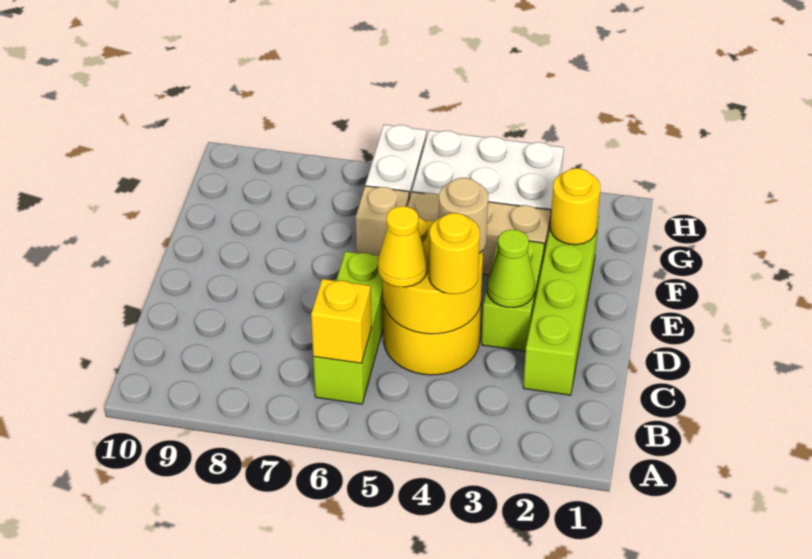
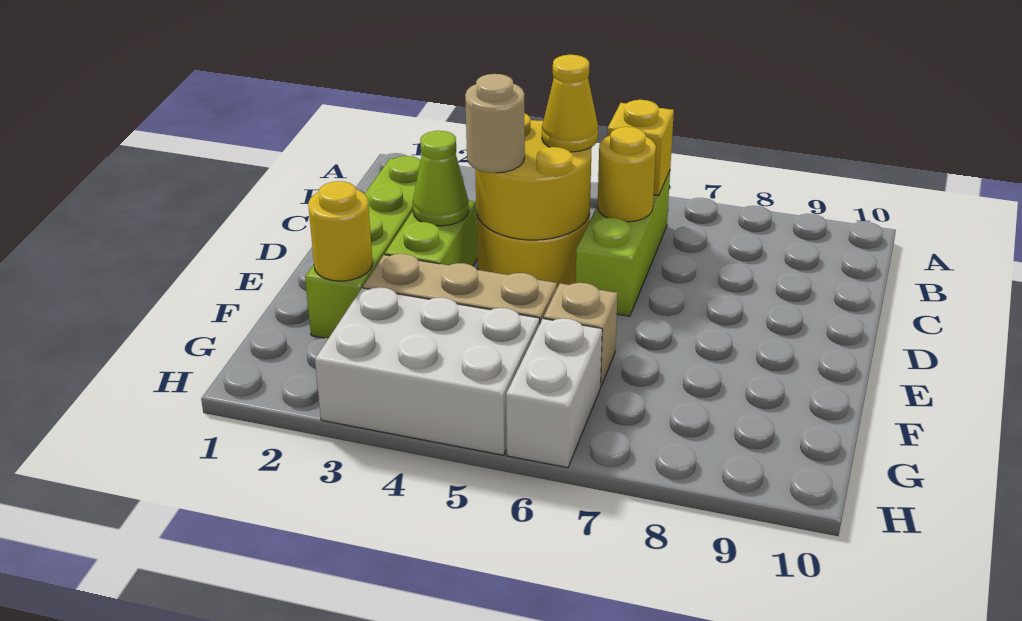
yellow round brick C4 level 3 -> yellow round brick C6 level 2

